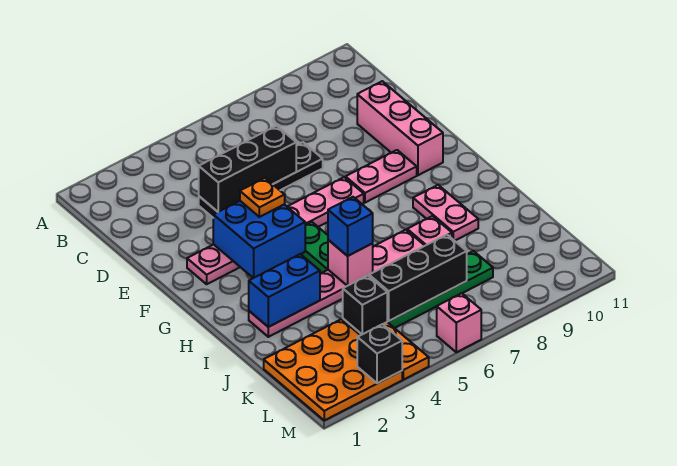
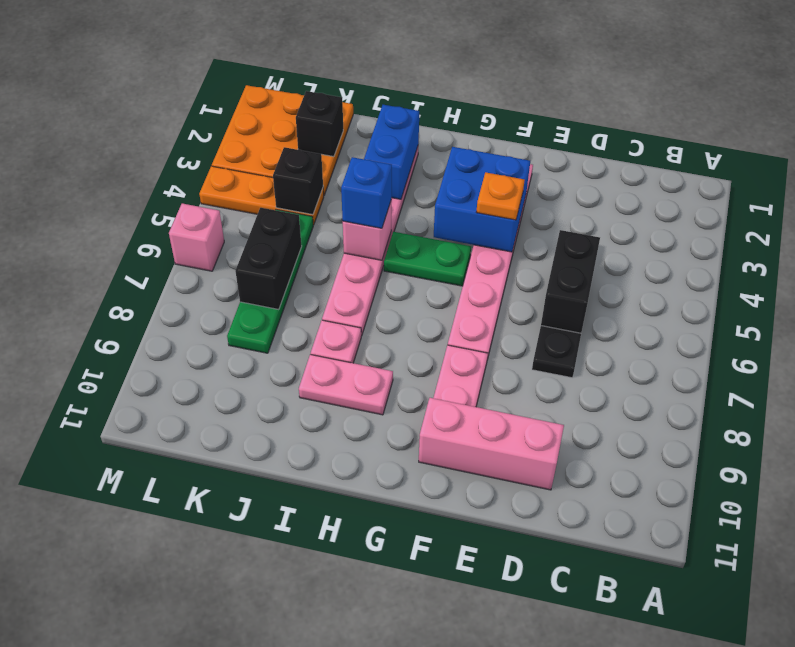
black brick D4:D6 level 2 -> black brick D5:D6 level 2
black brick K5:K7 level 2 -> black brick K6:K7 level 2
black brick M3 level 2 -> black brick K2 level 2

